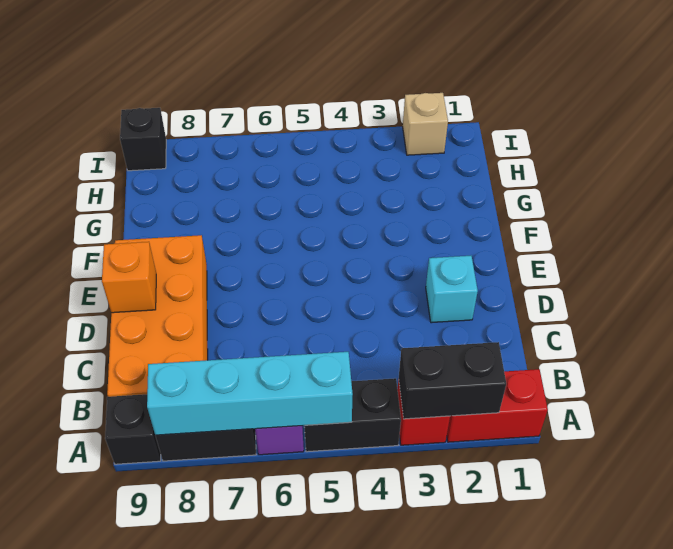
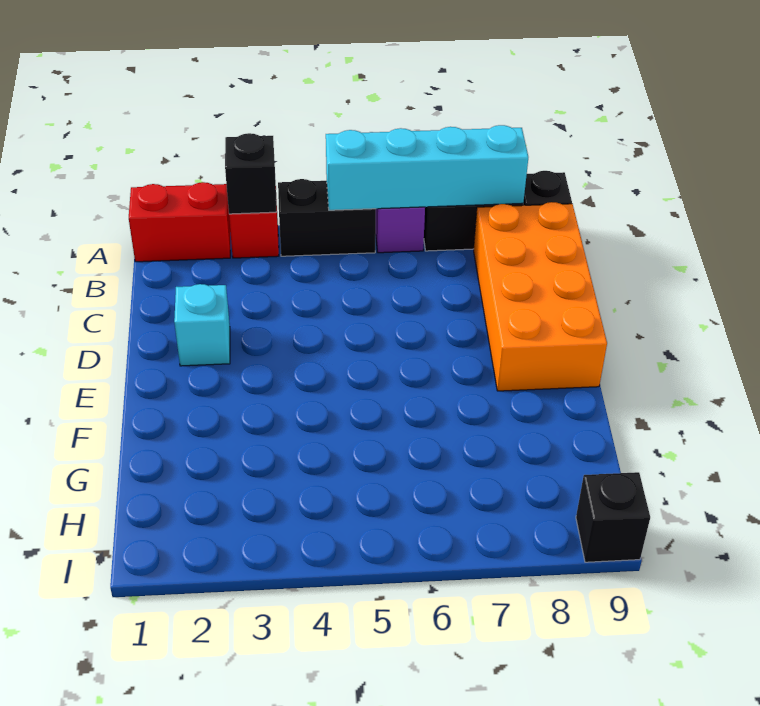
black brick A2:A3 level 2 -> black brick A3 level 2
orange brick D9 level 2 -> none
tan brick I2 level 1 -> none

